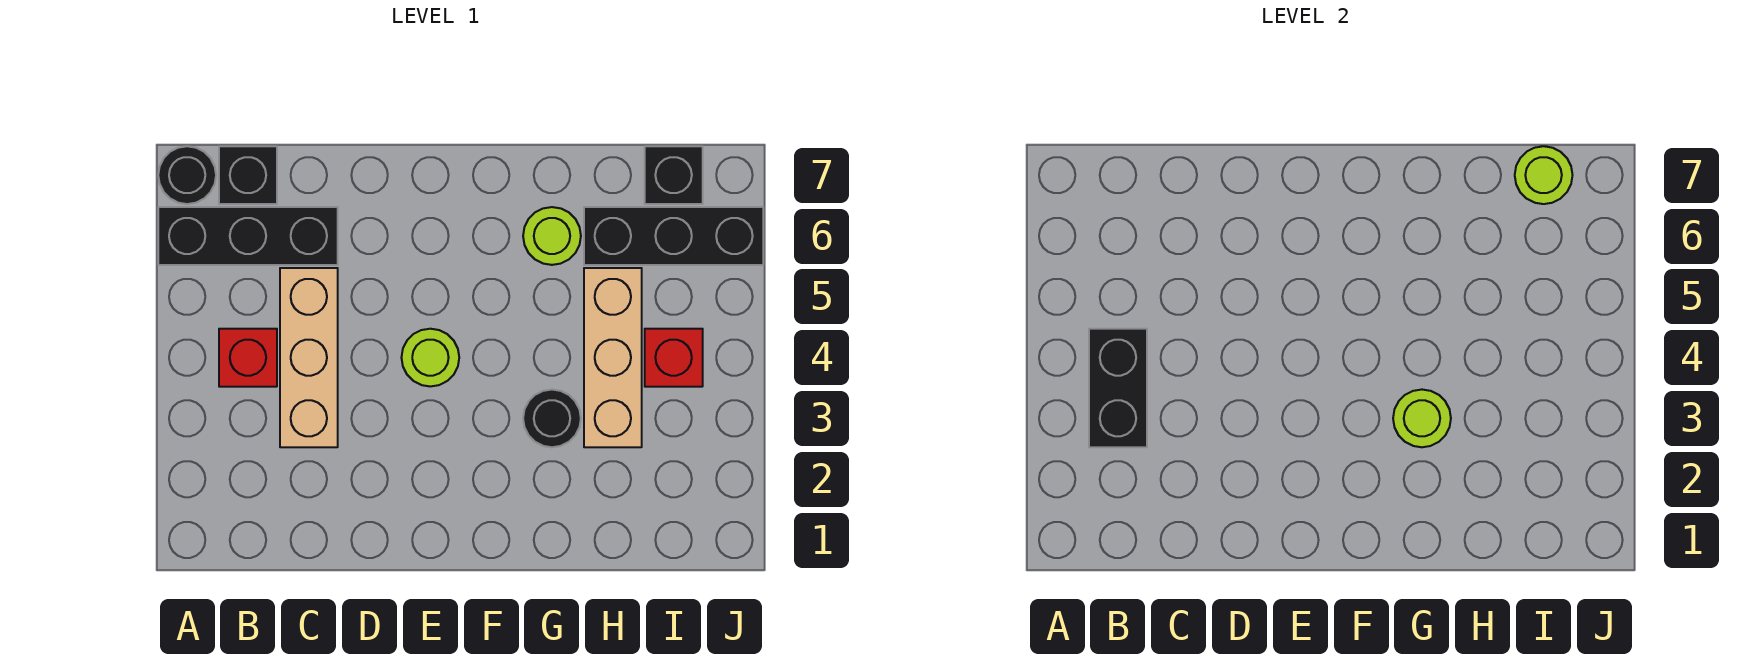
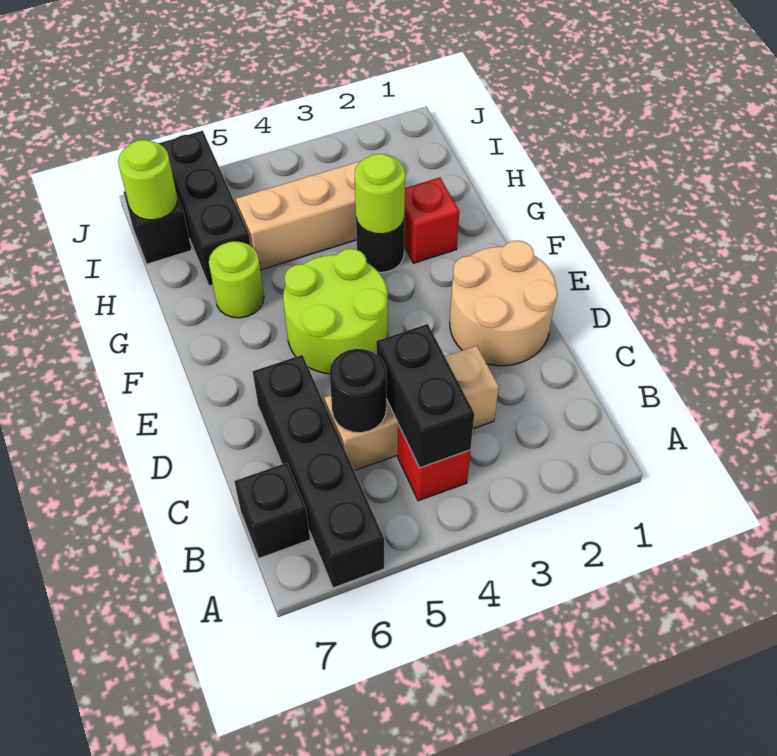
black brick A6:C6 level 1 -> black brick A6:D6 level 1
black round brick A7 level 1 -> black round brick C5 level 2
black brick B3:B4 level 2 -> black brick B4:C4 level 2
none -> tan round brick D1:E2 level 1
lime round brick E4 level 1 -> lime round brick E4:F5 level 1
red brick I4 level 1 -> red brick G2 level 1

